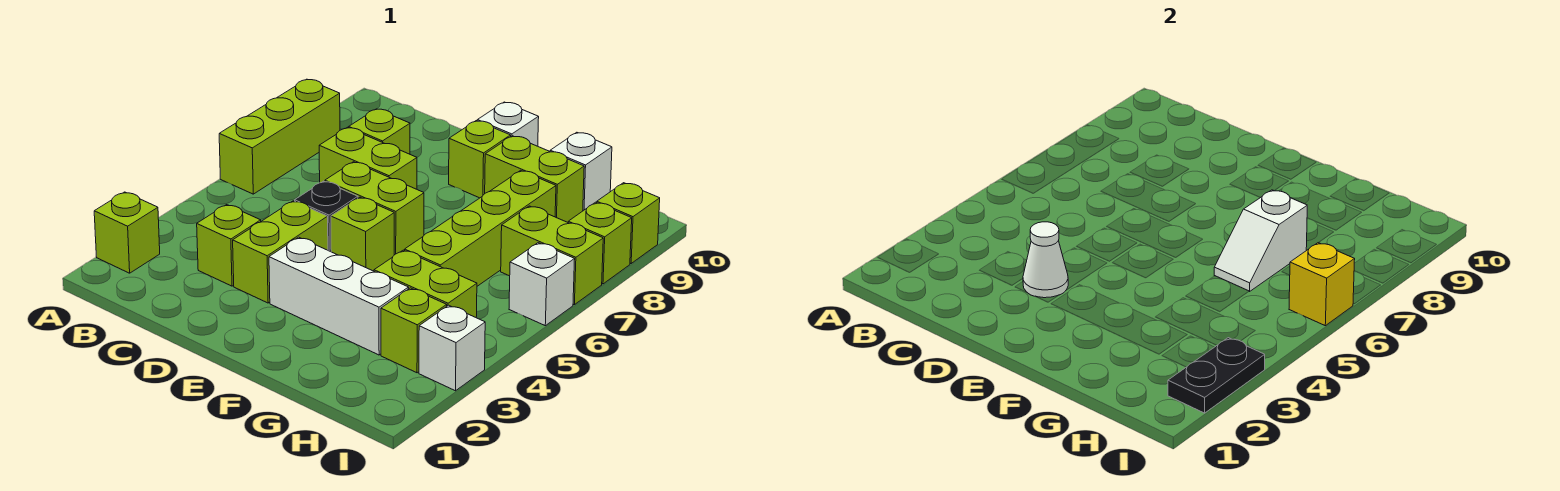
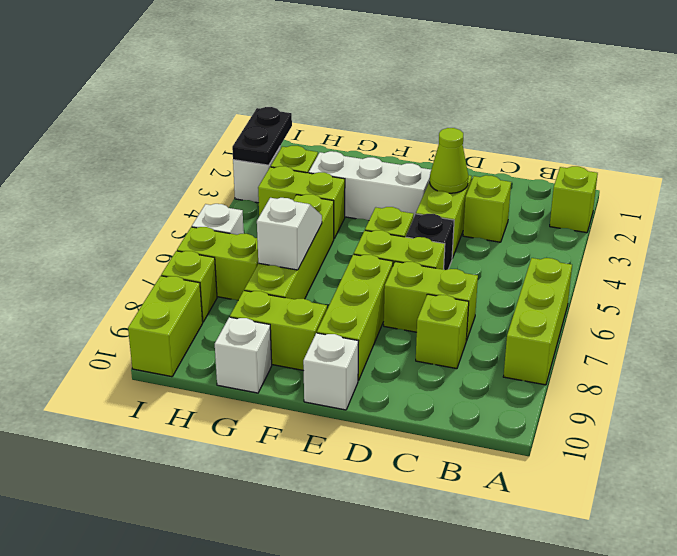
white cone D3 level 2 -> lime cone D3 level 2
lime brick E9 level 1 -> lime brick E7:E9 level 1
yellow brick I6 level 2 -> none
lime brick I9 level 1 -> lime brick I9:I10 level 1

